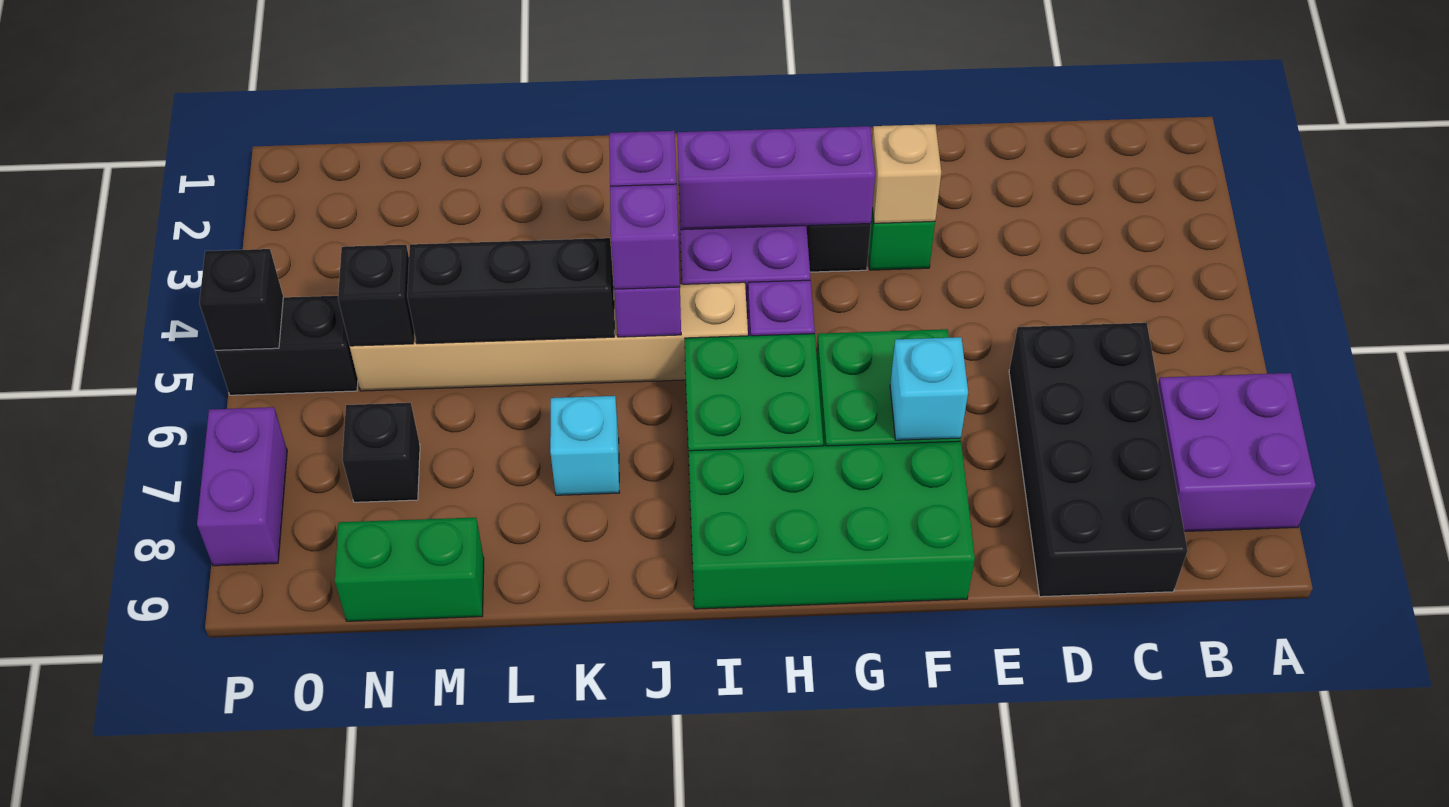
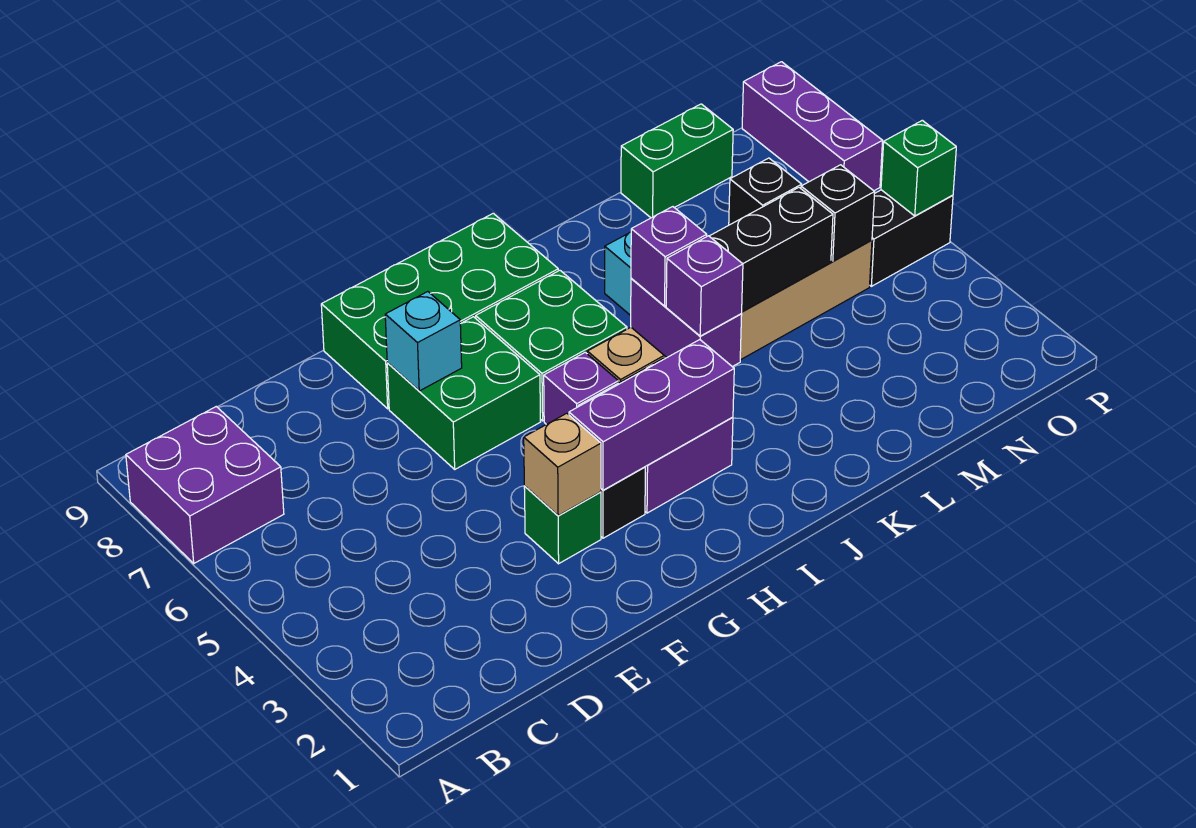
black brick C6:D9 level 1 -> none
black brick P5 level 2 -> green brick P5 level 2
purple brick P7:P8 level 1 -> purple brick P7:P9 level 1

